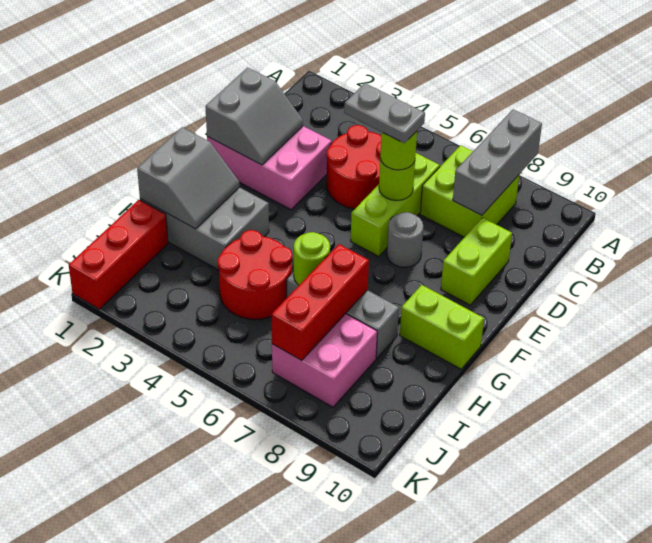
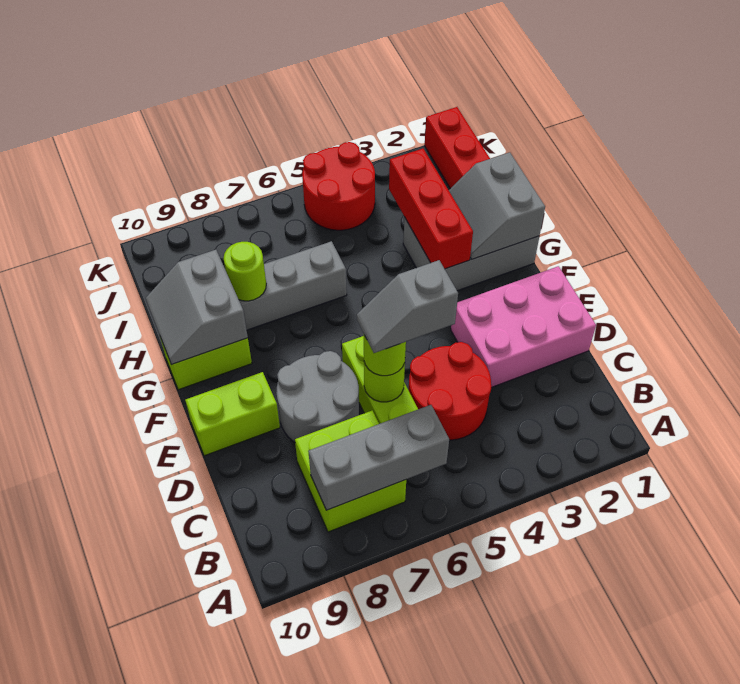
grey brick A8:C8 level 2 -> grey brick B6:B8 level 2
grey slope D1:E2 level 2 top 1 -> grey slope G9:H10 level 2 top 9
grey plate D5:D6 level 4 -> grey slope D5:D6 level 4 top 5
lime brick D9:E9 level 1 -> lime brick E9:E10 level 1
grey round brick E7 level 1 -> grey round brick D7:E8 level 1
red round brick H4:I5 level 1 -> red round brick J4:K5 level 1
lime round brick H6 level 2 -> lime round brick H8 level 2
red brick H7:J7 level 2 -> red brick G3:I3 level 2
pink brick I7:J8 level 1 -> none

